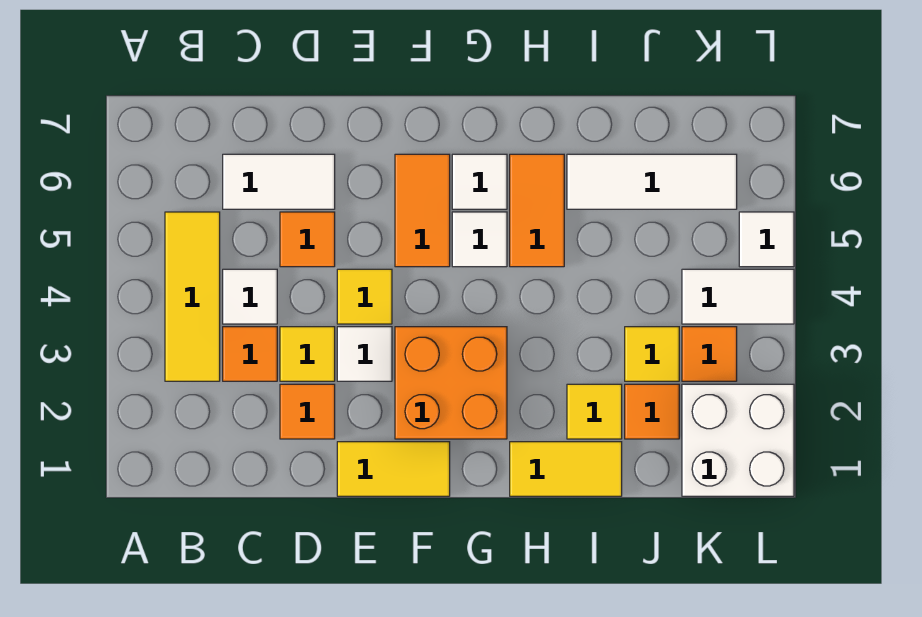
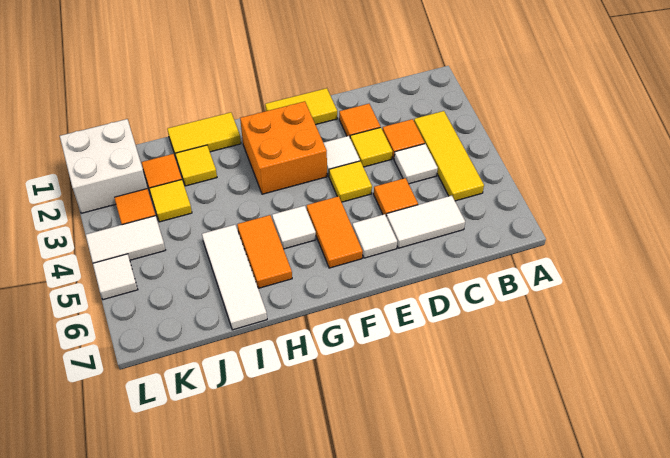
white tile G6 level 1 -> white tile E6 level 1
white tile I6:K6 level 1 -> white tile I5:I7 level 1

